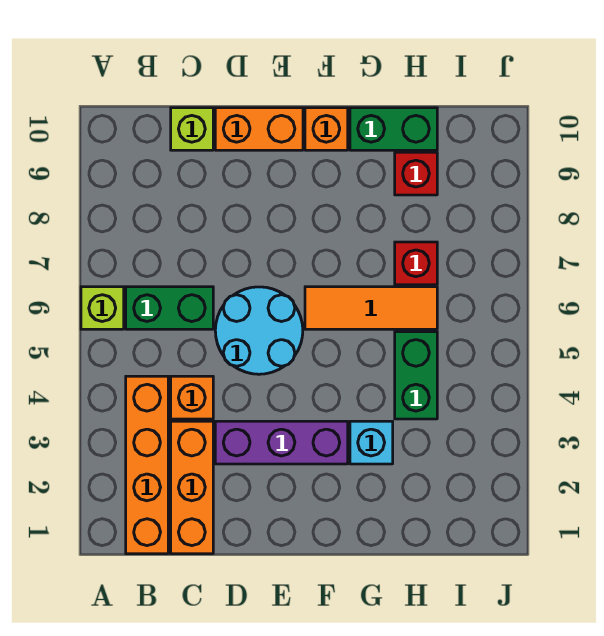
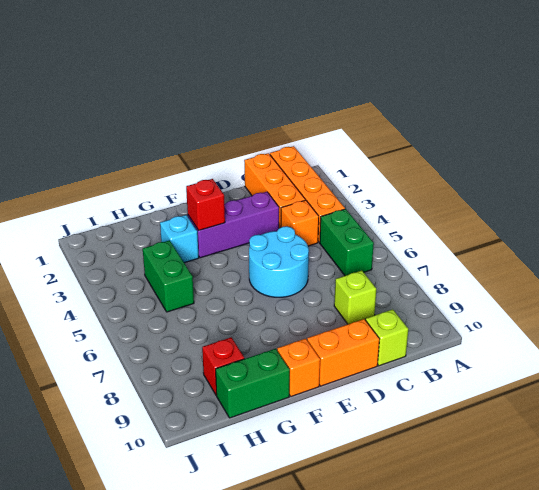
lime brick A6 level 1 -> lime brick C8 level 1
green brick B6:C6 level 1 -> green brick B5:B6 level 1
orange tile F6:H6 level 1 -> none
red brick H7 level 1 -> red brick F3 level 2

